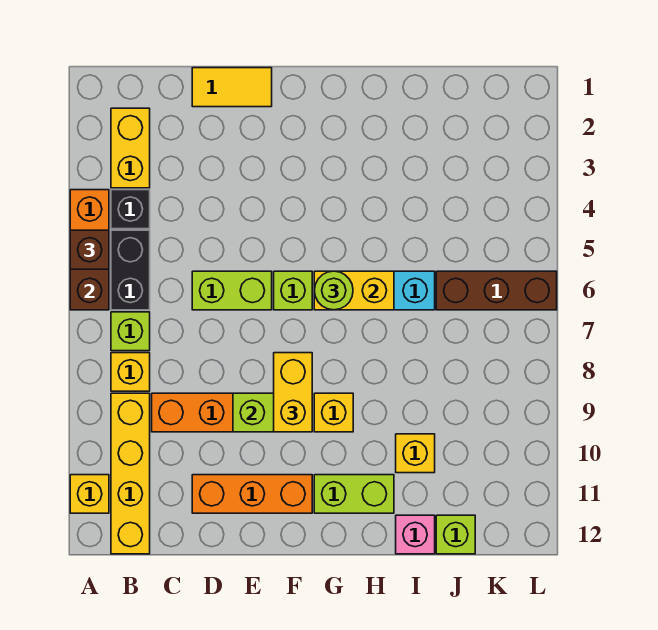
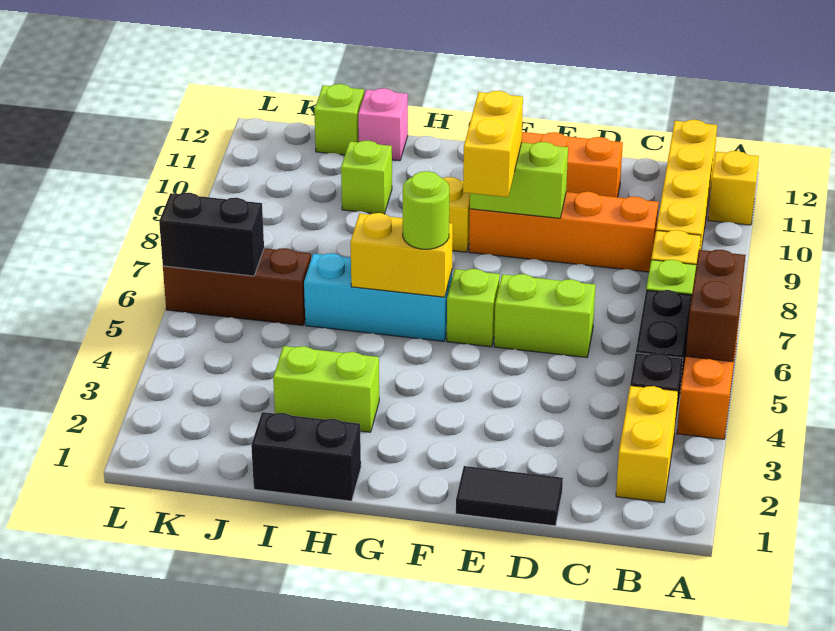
brown brick A5 level 3 -> none
yellow tile D1:E1 level 1 -> black tile D1:E1 level 1
lime brick G11:H11 level 1 -> lime brick H3:I3 level 1
none -> black brick H1:I1 level 1
yellow brick I10 level 1 -> lime brick I10 level 1
none -> black brick K6:L6 level 2

